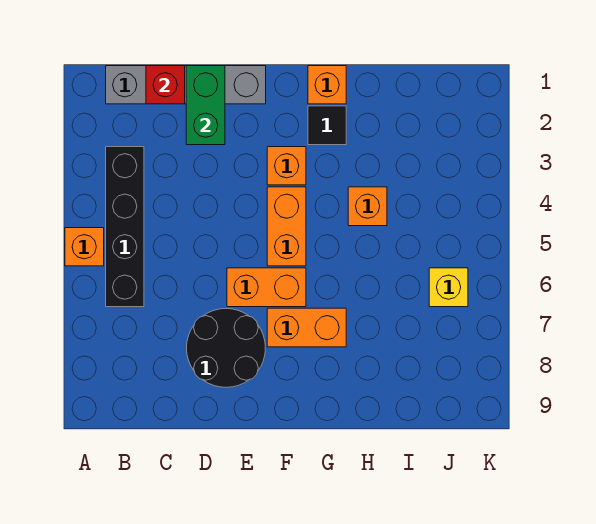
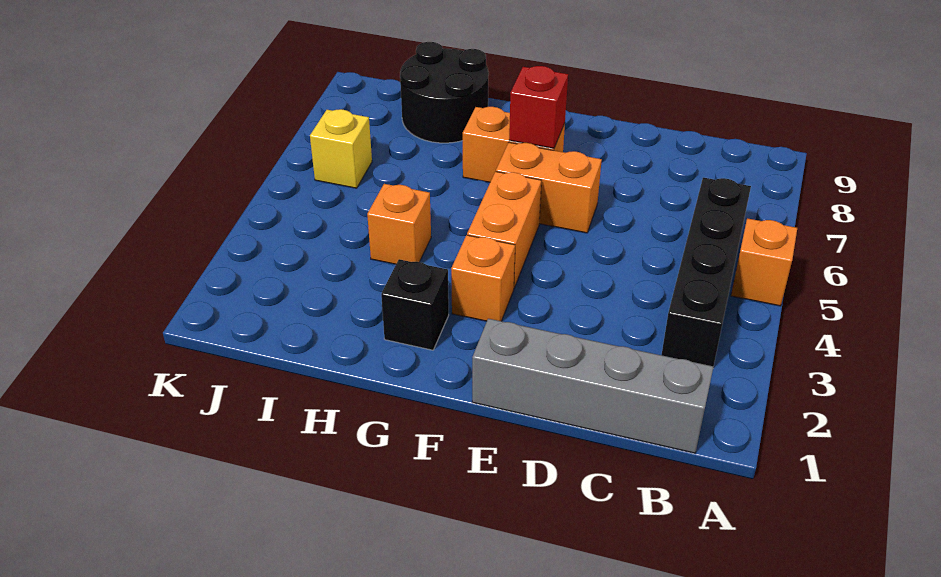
red brick C1 level 2 -> red brick F7 level 2
green brick D1:D2 level 2 -> none
black round brick D7:E8 level 1 -> black round brick H8:I9 level 1
orange brick G1 level 1 -> none
black tile G2 level 1 -> black brick G2 level 1

